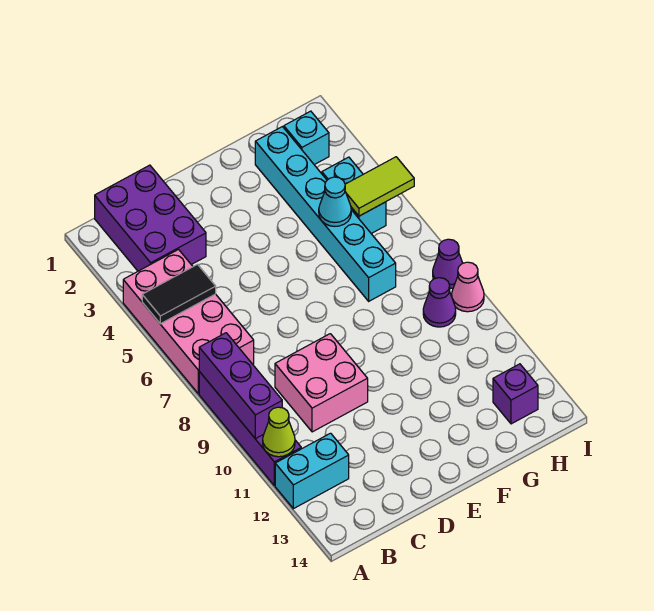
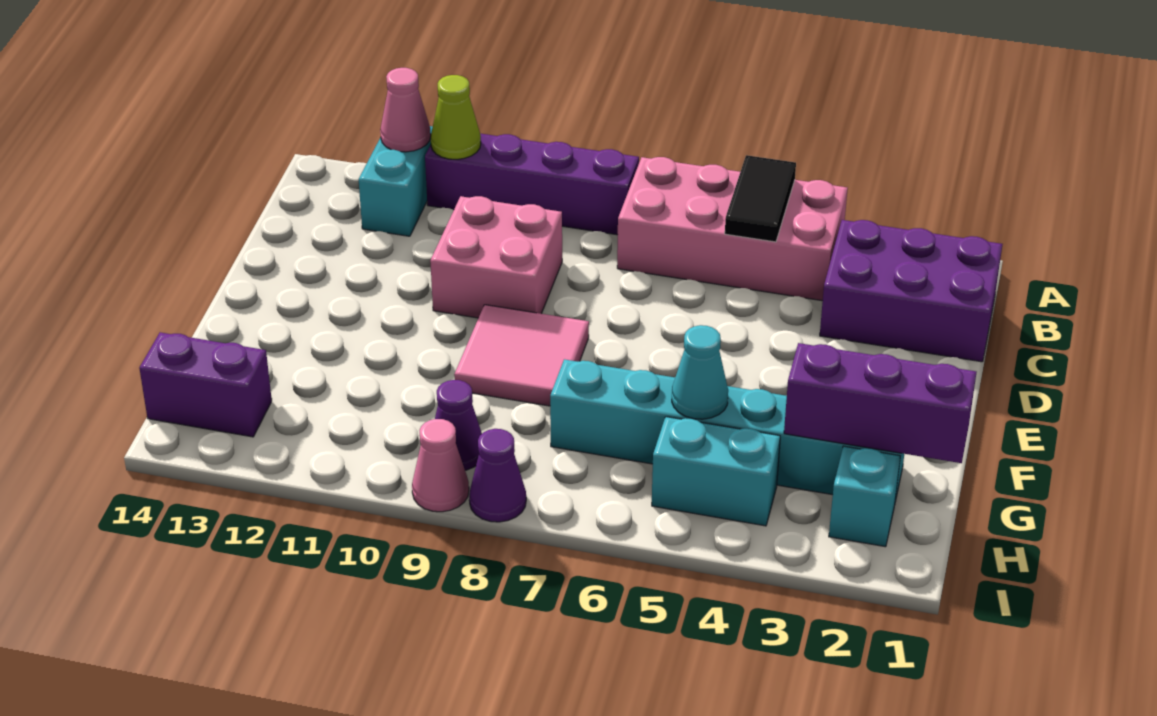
purple brick A8:A10 level 2 -> purple brick G1:G3 level 2
none -> pink cone A12 level 2
none -> pink tile E8:F9 level 1
lime tile H5:I5 level 2 -> none
purple brick H13 level 1 -> purple brick H13:H14 level 1

